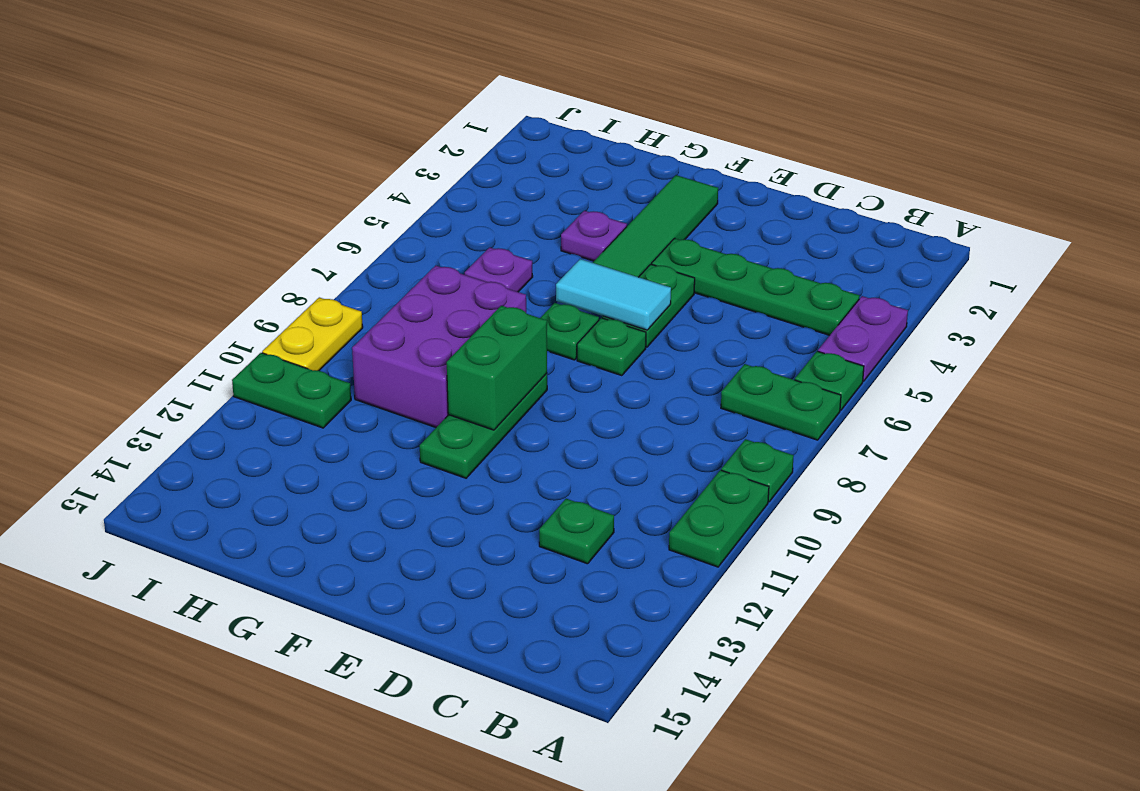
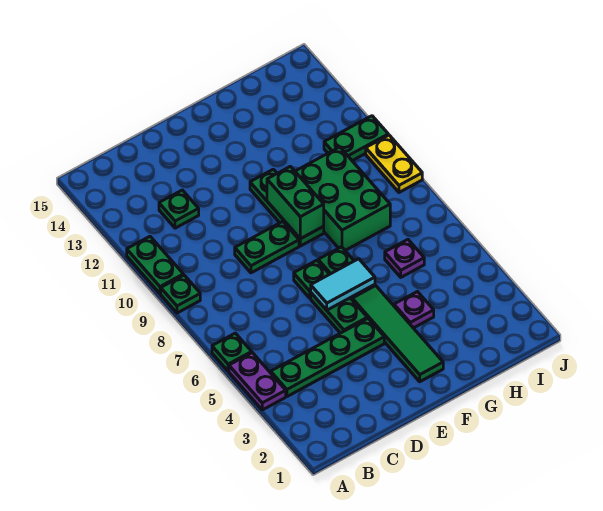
green plate A7:B7 level 1 -> green plate D9:E9 level 1
purple brick G8:H10 level 1 -> green brick G8:H10 level 1

